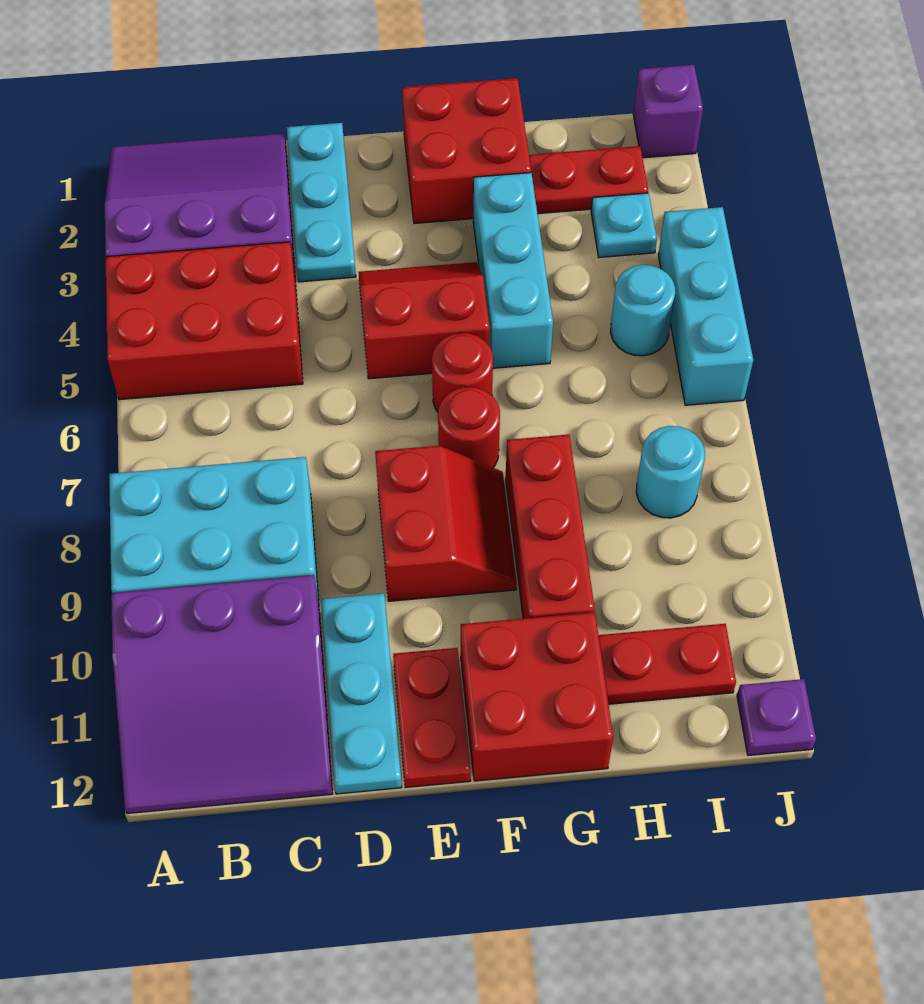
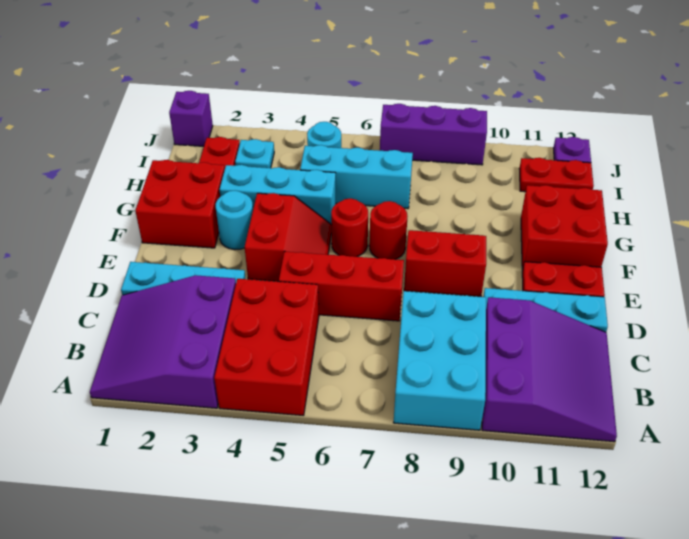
red slope E4:F5 level 1 top 5 -> red slope E4:F5 level 1 top 4
red brick G8:G10 level 1 -> red brick D5:D7 level 1
red plate H11:I11 level 1 -> red plate I11:I12 level 1
cyan round brick I8 level 1 -> cyan round brick F3 level 1
cyan brick J4:J6 level 1 -> cyan brick H5:H7 level 1
none -> purple brick J7:J9 level 1

